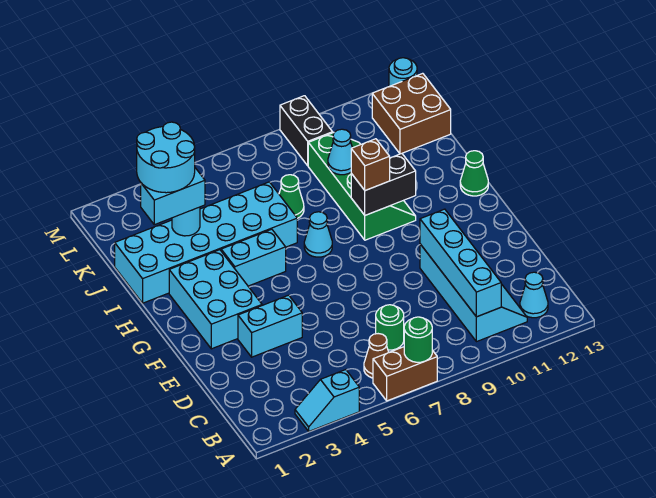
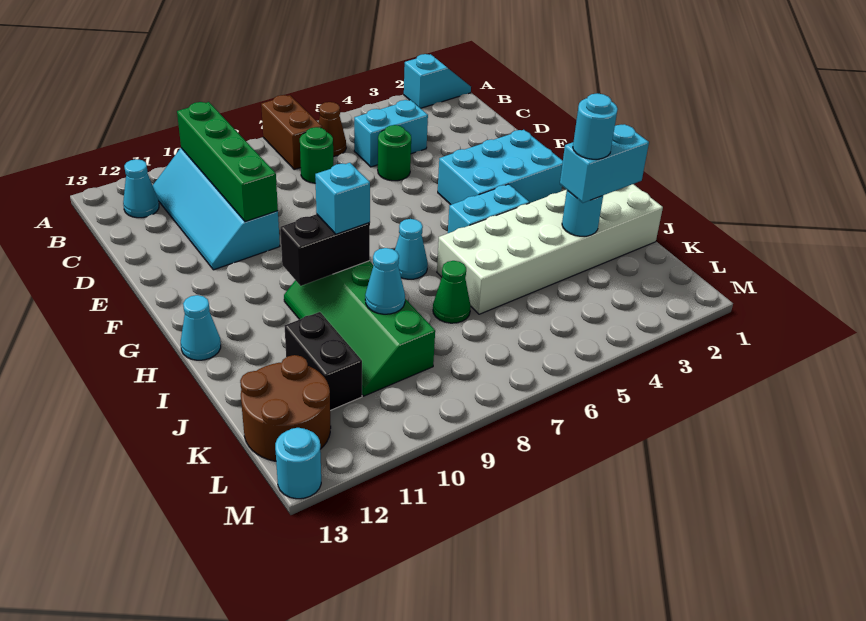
cyan slope A3:A4 level 1 top 4 -> cyan slope A1:A2 level 1 top 2
brown brick A6:A7 level 1 -> brown brick A7:B7 level 1
green round brick A7 level 2 -> green round brick D5 level 1
cyan brick B10:E10 level 2 -> green brick B10:E10 level 2
cyan brick E3:E4 level 1 -> cyan brick C4:C5 level 1
cyan brick F2:H3 level 1 -> cyan brick F2:G4 level 1
brown brick H9 level 3 -> cyan brick H9 level 3
green cone H13 level 1 -> cyan cone H13 level 1
cyan brick I1:J6 level 1 -> white brick I1:J6 level 1
cyan round brick J2:K3 level 4 -> cyan round brick J3 level 4
brown brick K12:L13 level 1 -> brown round brick K12:L13 level 1
black brick L9:M9 level 1 -> black brick J11:K11 level 1

